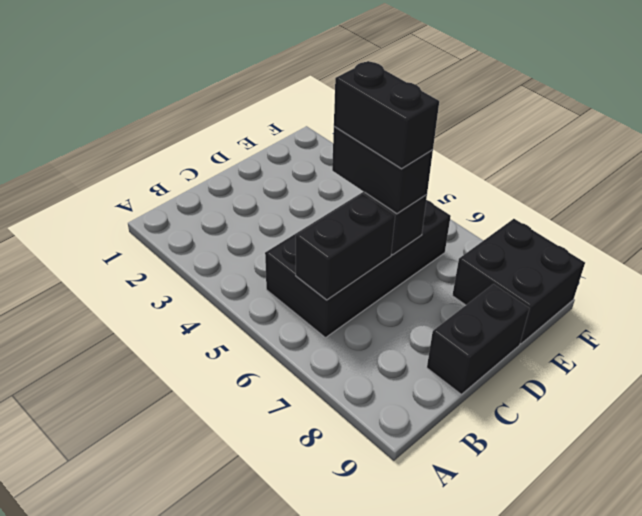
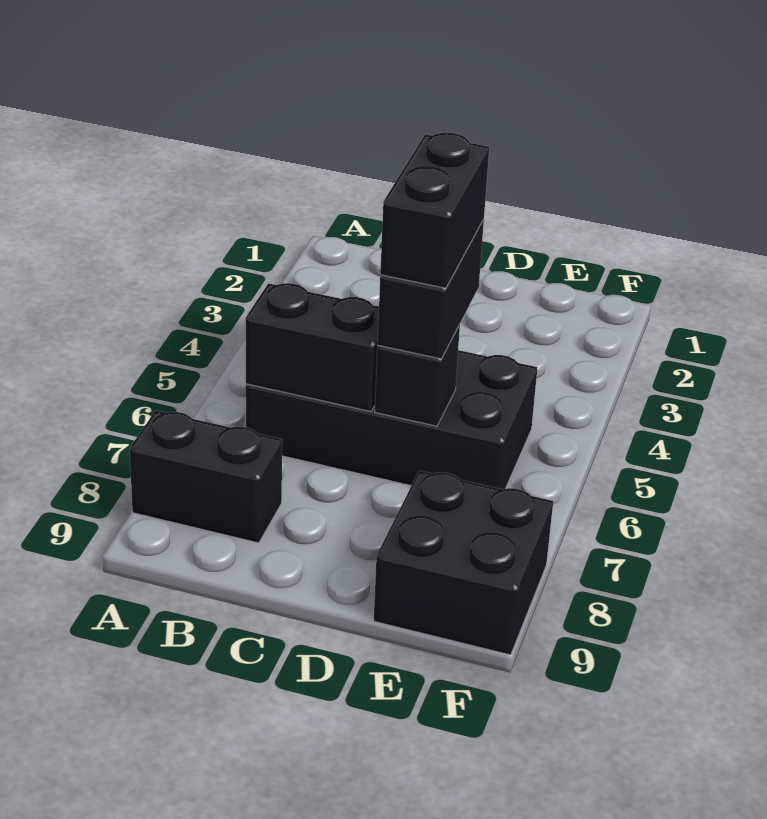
black brick C9:D9 level 1 -> black brick A8:B8 level 1

